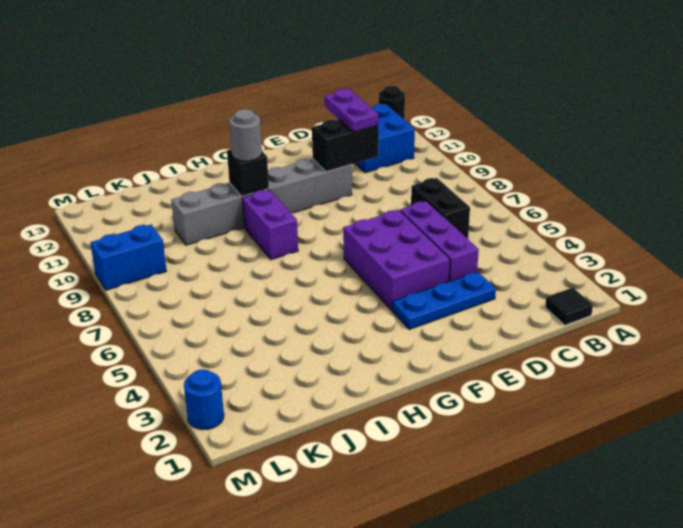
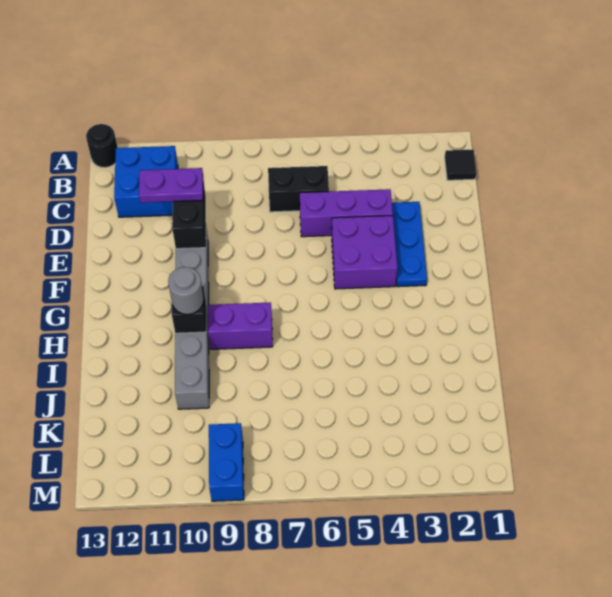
purple brick E4:F6 level 1 -> purple brick E4:F5 level 1
blue round brick M2 level 1 -> none

